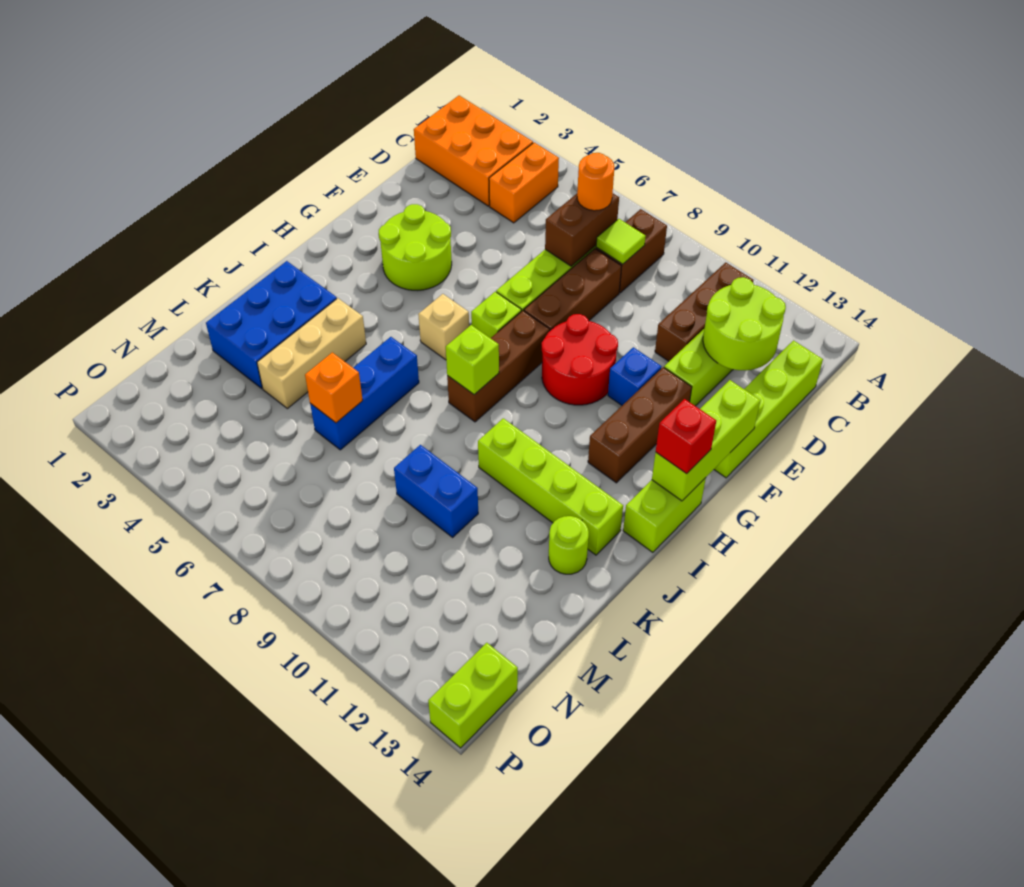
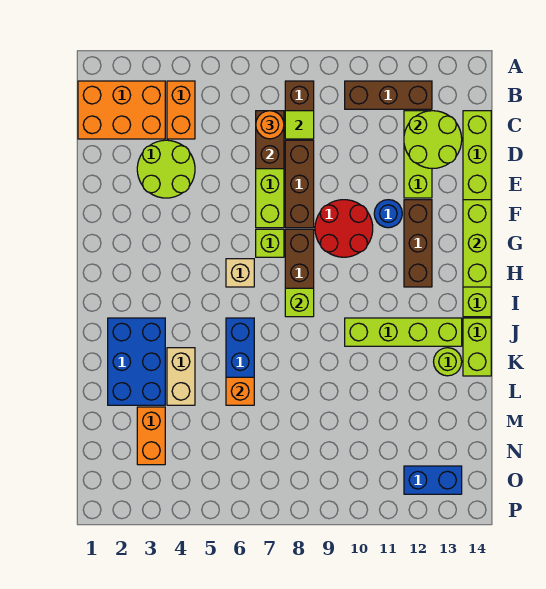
brown brick B11:D11 level 1 -> brown brick B10:B12 level 1
lime round brick F3:G4 level 1 -> lime round brick D3:E4 level 1
blue brick F11 level 1 -> blue round brick F11 level 1
red brick H14 level 3 -> none
tan brick J4:L4 level 1 -> tan brick K4:L4 level 1
blue brick L9:L10 level 1 -> blue brick O12:O13 level 1
none -> orange brick M3:N3 level 1
lime brick O14:P14 level 1 -> lime brick J14:K14 level 1

